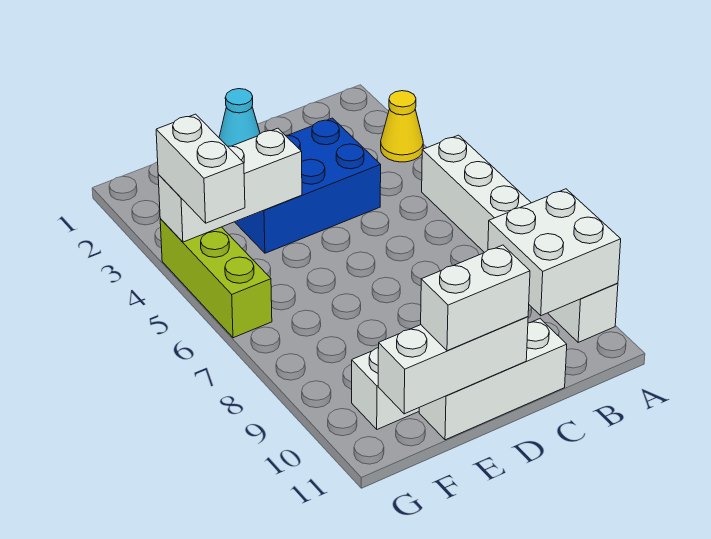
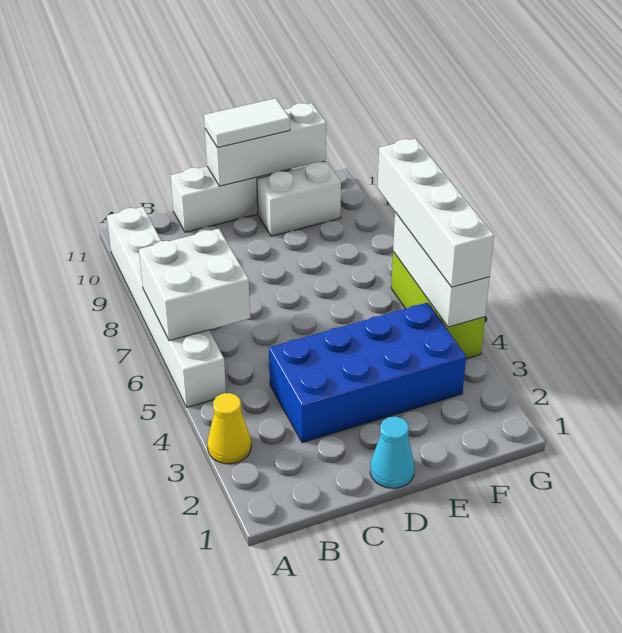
white brick A9:B10 level 2 -> white brick A6:B7 level 2
blue brick C3:E4 level 1 -> blue brick C3:F4 level 1
white brick D11:E11 level 3 -> white tile D11:E11 level 3
white brick E4:G4 level 2 -> white brick G4:G6 level 2
white brick G4:G5 level 3 -> white brick G4:G7 level 3

